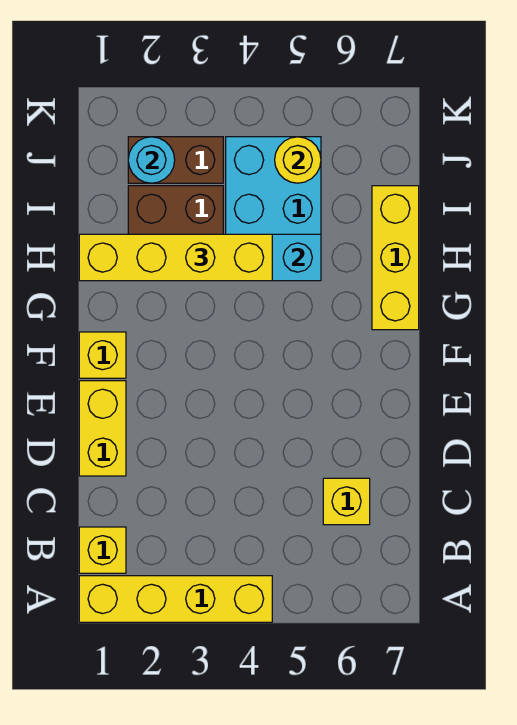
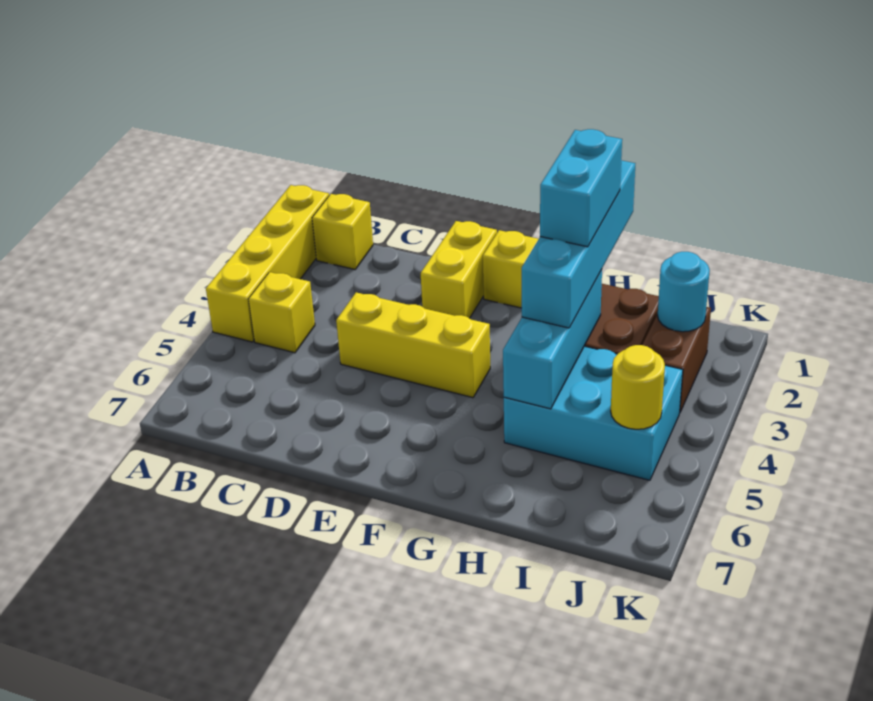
yellow brick C6 level 1 -> yellow brick B4 level 1
yellow brick D1:E1 level 1 -> yellow brick E1:E2 level 1
yellow brick G7:I7 level 1 -> yellow brick D4:F4 level 1
yellow brick H1:H4 level 3 -> cyan brick H1:H4 level 3
none -> cyan brick H2:H3 level 4

